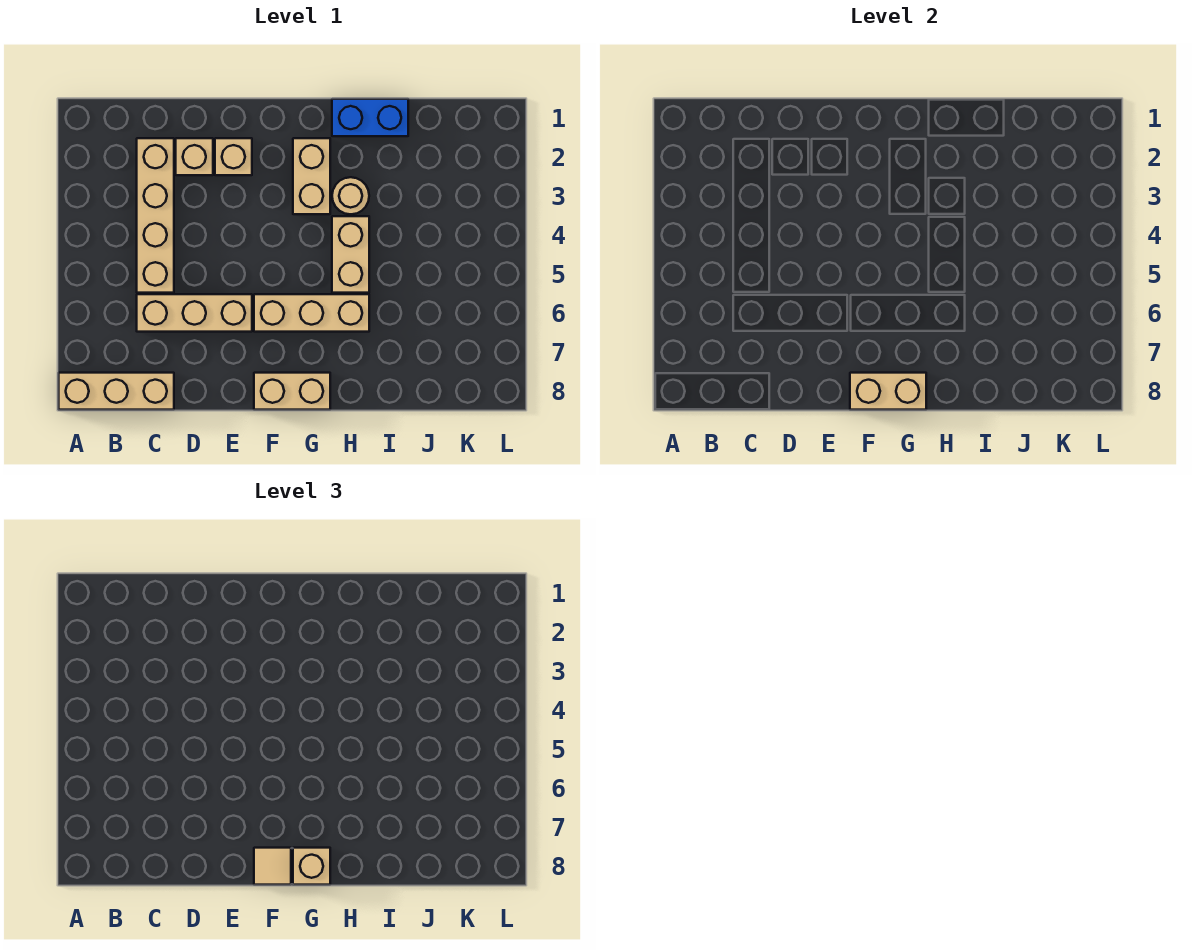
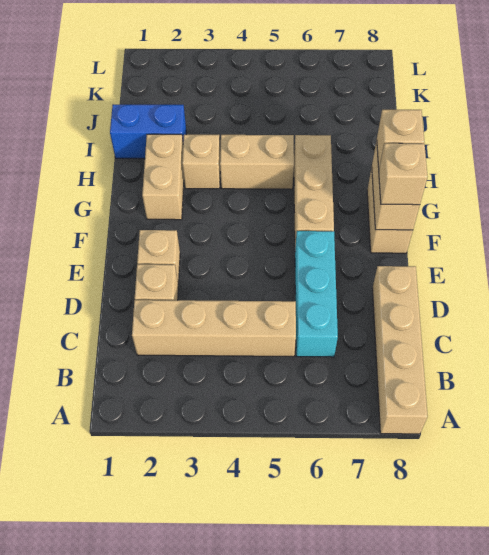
tan brick A8:C8 level 1 -> tan brick A8:D8 level 1
tan brick C6:E6 level 1 -> cyan brick C6:E6 level 1
tan tile F8 level 3 -> tan brick F8 level 3
tan brick G2:G3 level 1 -> tan brick G2:H2 level 1
blue brick H1:I1 level 1 -> blue brick I1:I2 level 1
tan round brick H3 level 1 -> tan brick H3 level 1

